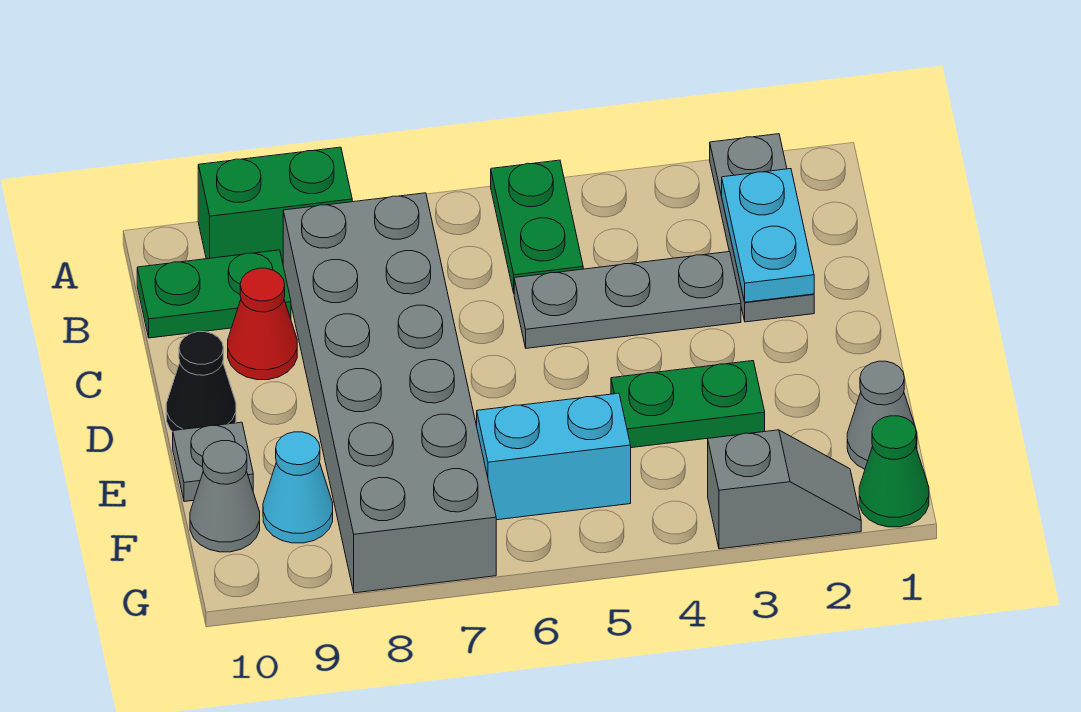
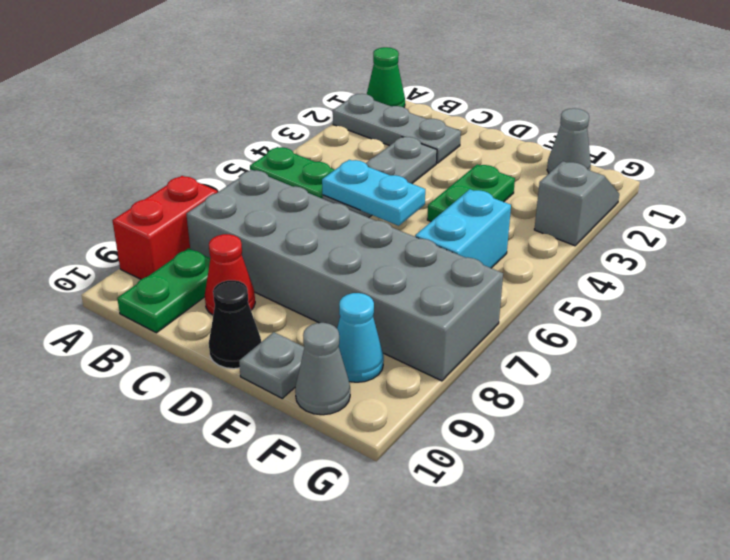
green brick A8:A9 level 1 -> red brick A8:A9 level 1
cyan plate B2:C2 level 2 -> cyan plate C5:D5 level 2
green cone G1 level 1 -> green cone A1 level 1

